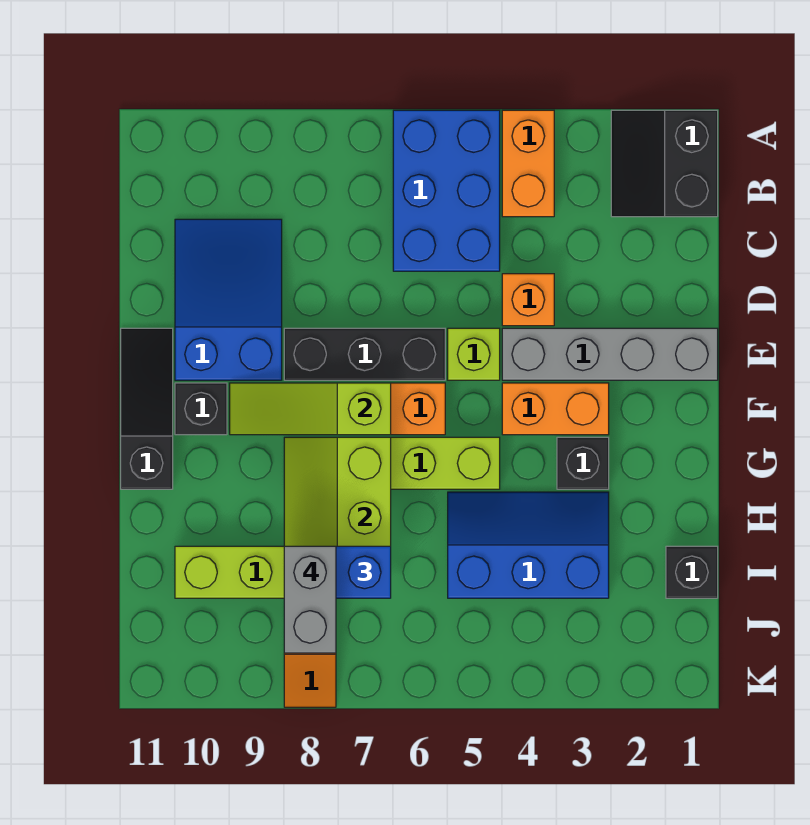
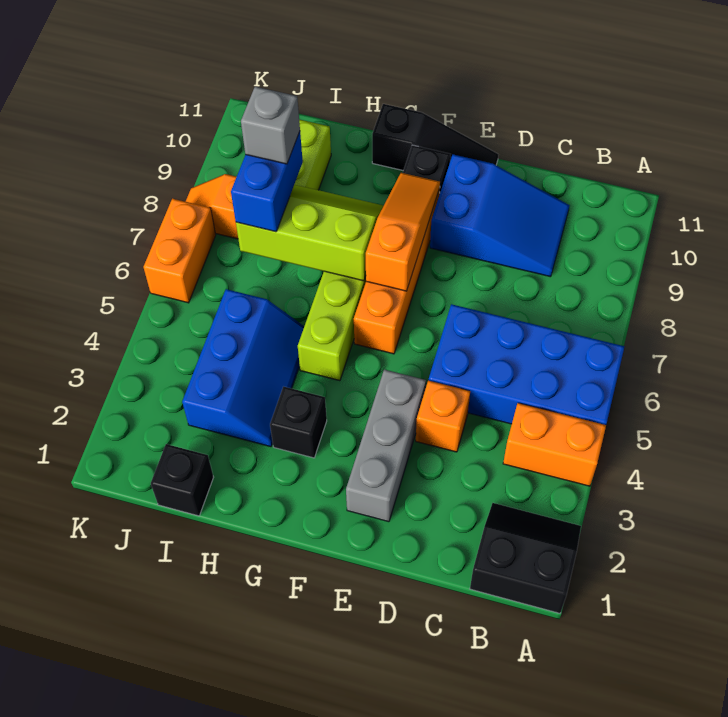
blue brick A5:C6 level 1 -> blue brick A5:D6 level 1
grey brick E1:E4 level 1 -> grey brick E2:E4 level 1
lime brick E5 level 1 -> none
black brick E6:E8 level 1 -> none
orange brick F3:F4 level 1 -> orange brick K6:K7 level 1
lime slope F7:F9 level 2 top 7 -> orange slope F7:F9 level 2 top 7
grey brick I8:J8 level 4 -> grey brick I8 level 4

